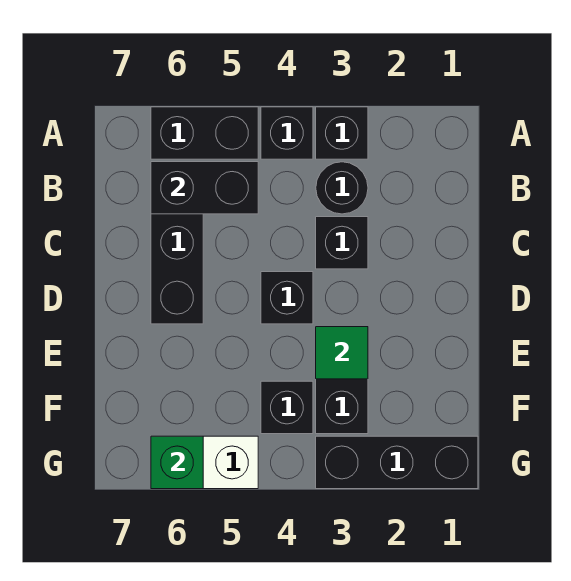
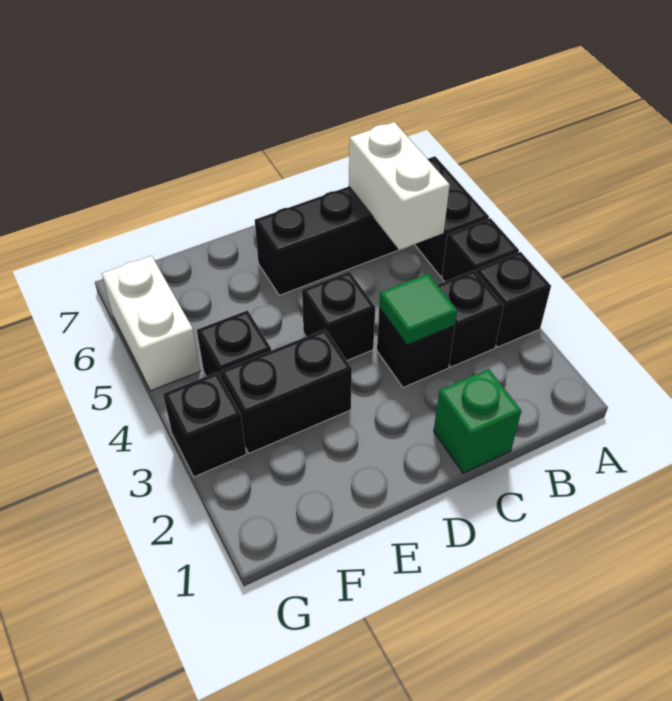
black round brick B3 level 1 -> black brick B3 level 1
black brick B5:B6 level 2 -> white brick B5:B6 level 2
green tile E3 level 2 -> green tile C3 level 2
black brick G1:G3 level 1 -> black brick G3 level 1
green brick G6 level 2 -> green brick C1 level 1

